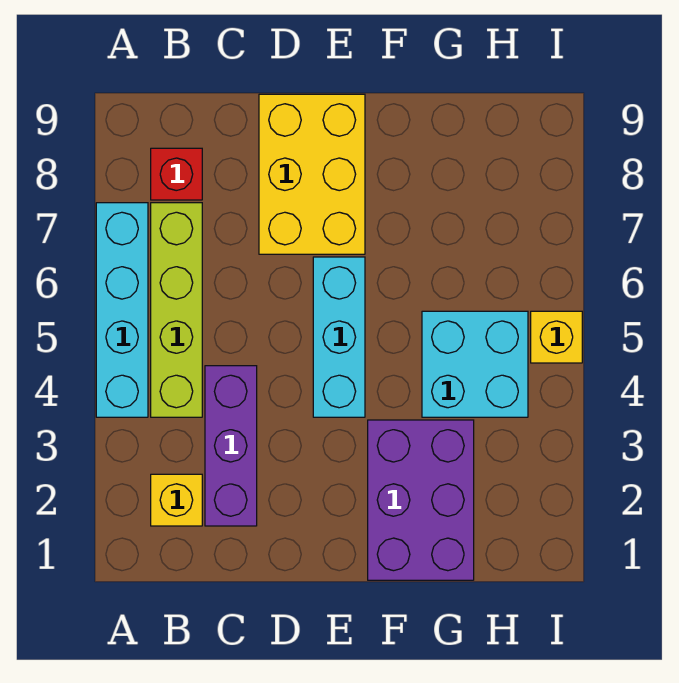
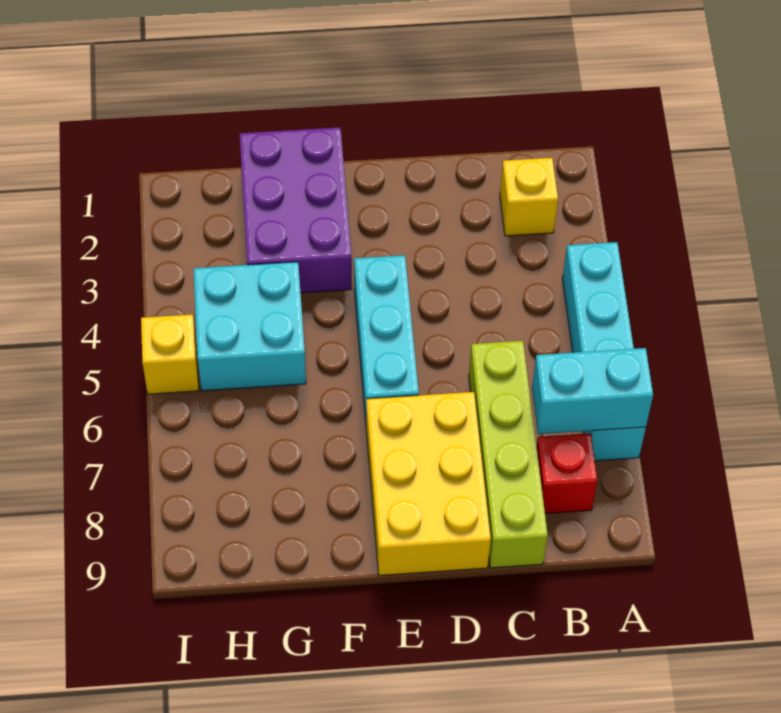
none -> cyan brick A7:B7 level 2
lime brick B4:B7 level 1 -> lime brick C6:C9 level 1
purple brick C2:C4 level 1 -> none

